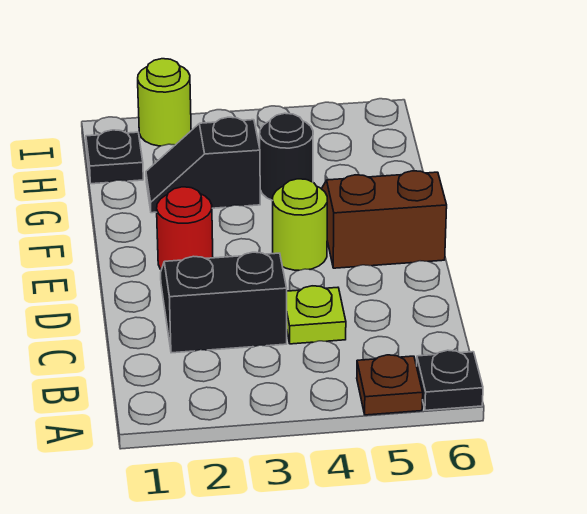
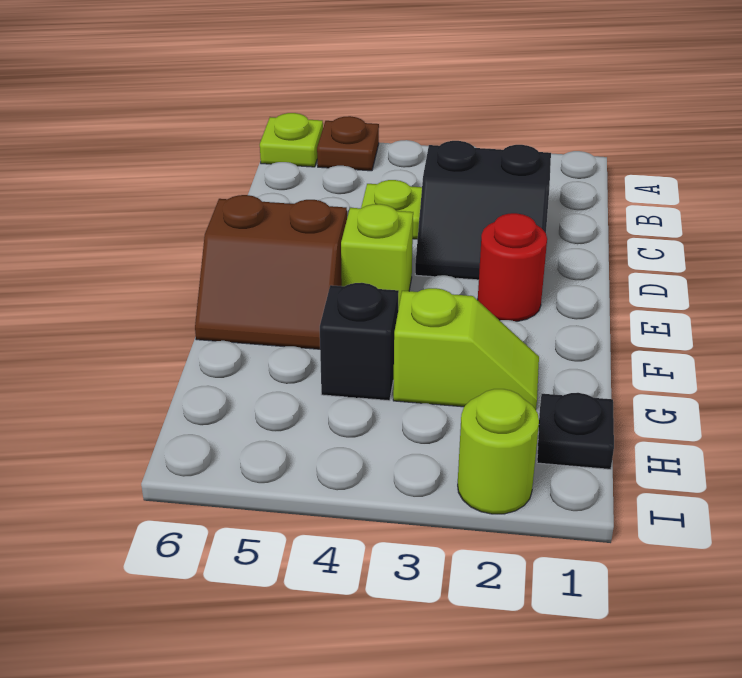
black plate A6 level 1 -> lime plate A6 level 1
lime round brick E4 level 1 -> lime brick E4 level 1
black slope G2:G3 level 1 top 3 -> lime slope G2:G3 level 1 top 3
black round brick G4 level 1 -> black brick G4 level 1

